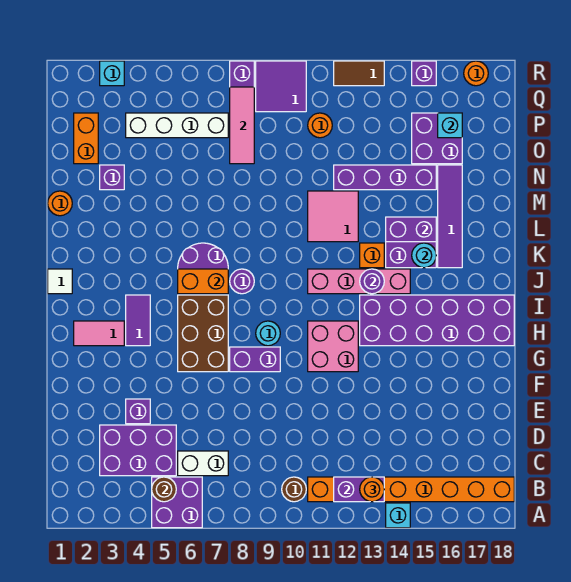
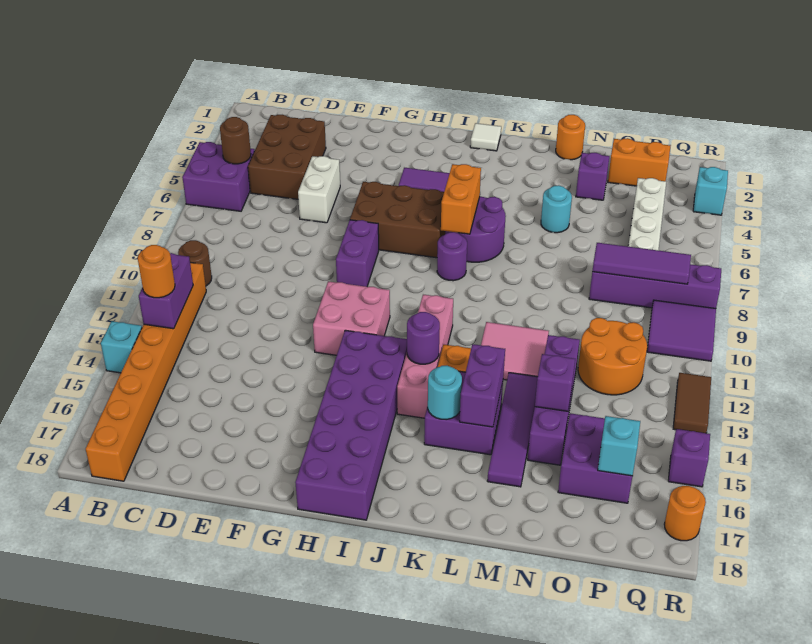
purple brick C3:D5 level 1 -> brown brick C3:D5 level 1
white brick C6:C7 level 1 -> white brick E5:E6 level 1
purple brick E4 level 1 -> purple brick N14 level 2
pink tile H2:H3 level 1 -> none
cyan round brick H9 level 1 -> cyan round brick M5 level 1
purple tile K16:N16 level 1 -> purple tile M13:M16 level 1
pink tile O8:Q8 level 2 -> purple tile O8:Q8 level 2
orange round brick P11 level 1 -> orange round brick O11:P12 level 1

